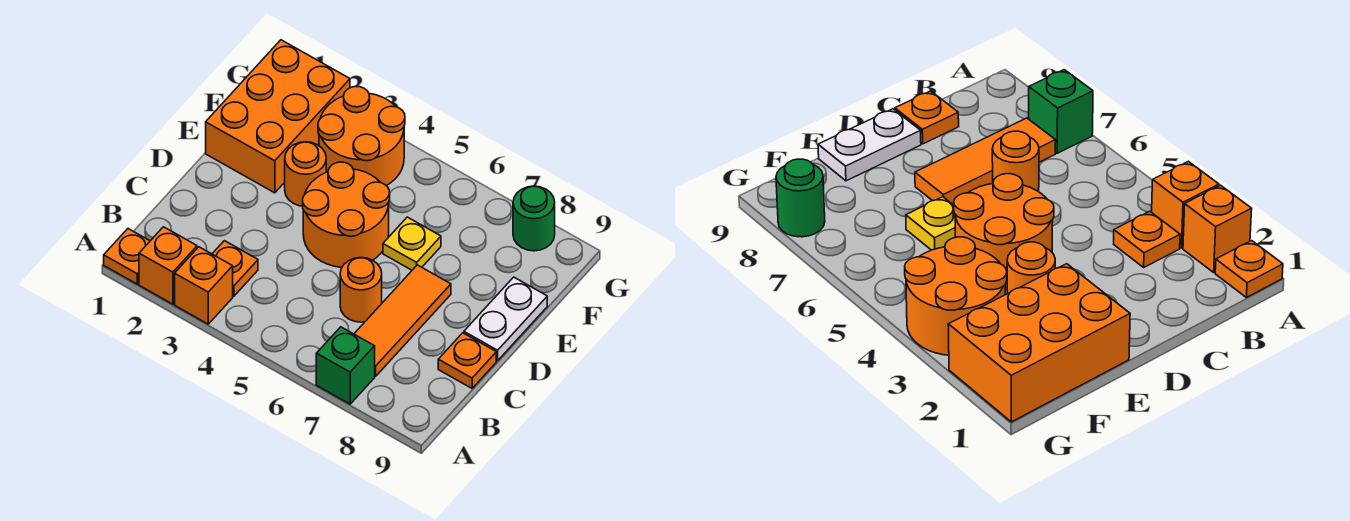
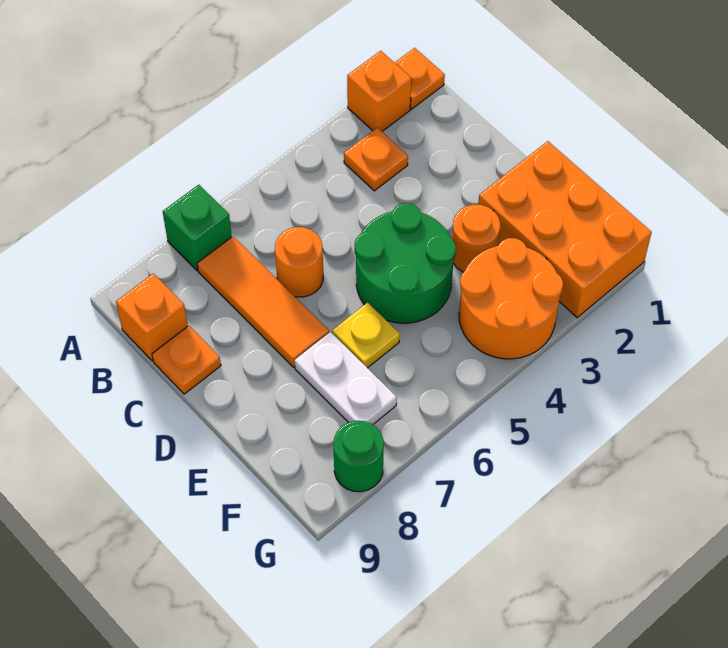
orange brick A3 level 1 -> orange brick B9 level 1
orange round brick D4:E5 level 1 -> green round brick D4:E5 level 1
white plate D9:E9 level 1 -> white plate E7:F7 level 1

